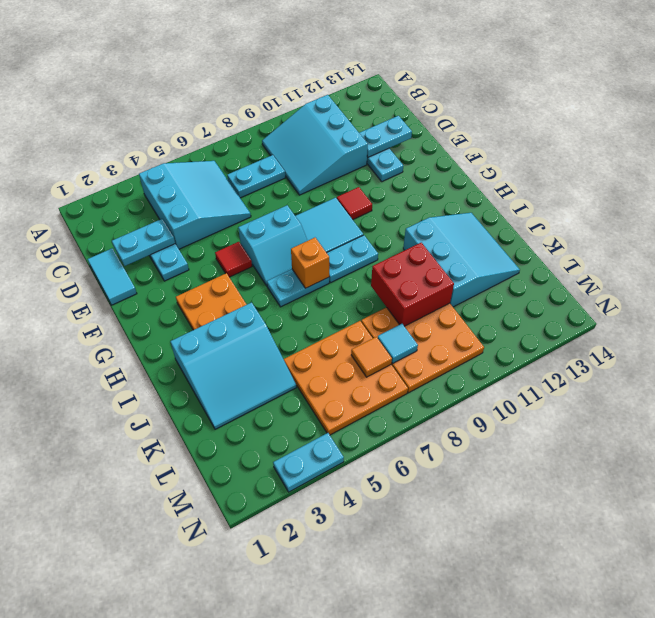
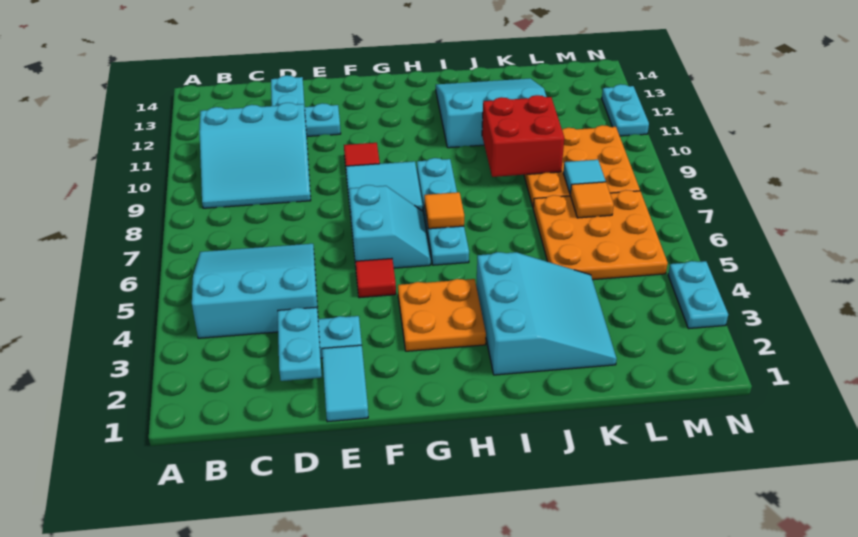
cyan plate C7:C8 level 1 -> cyan plate N11:N12 level 1
cyan tile D1:E1 level 1 -> cyan tile E1:E2 level 1
orange brick H7 level 2 -> orange tile H7 level 2

